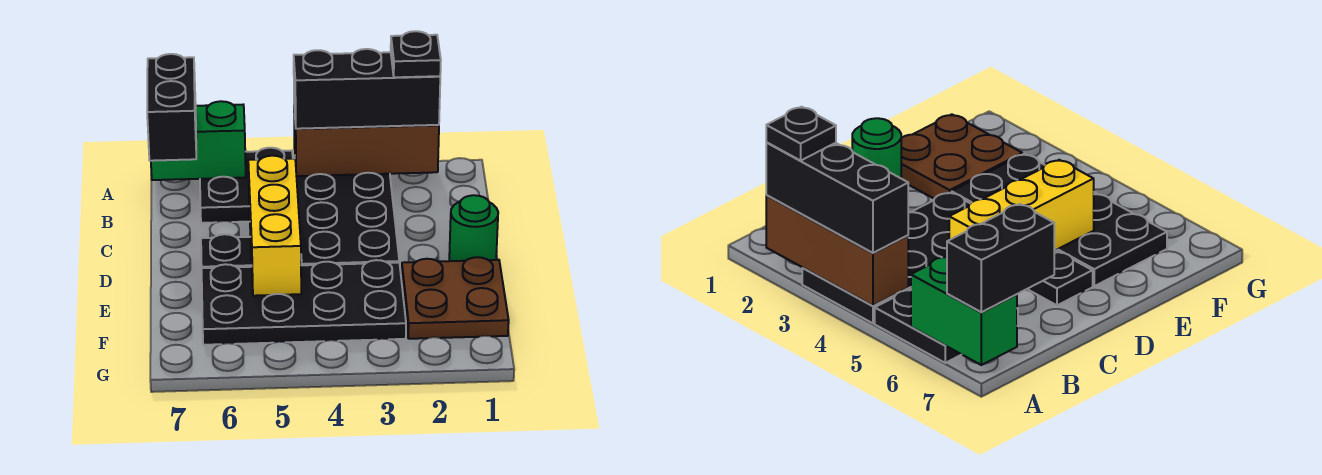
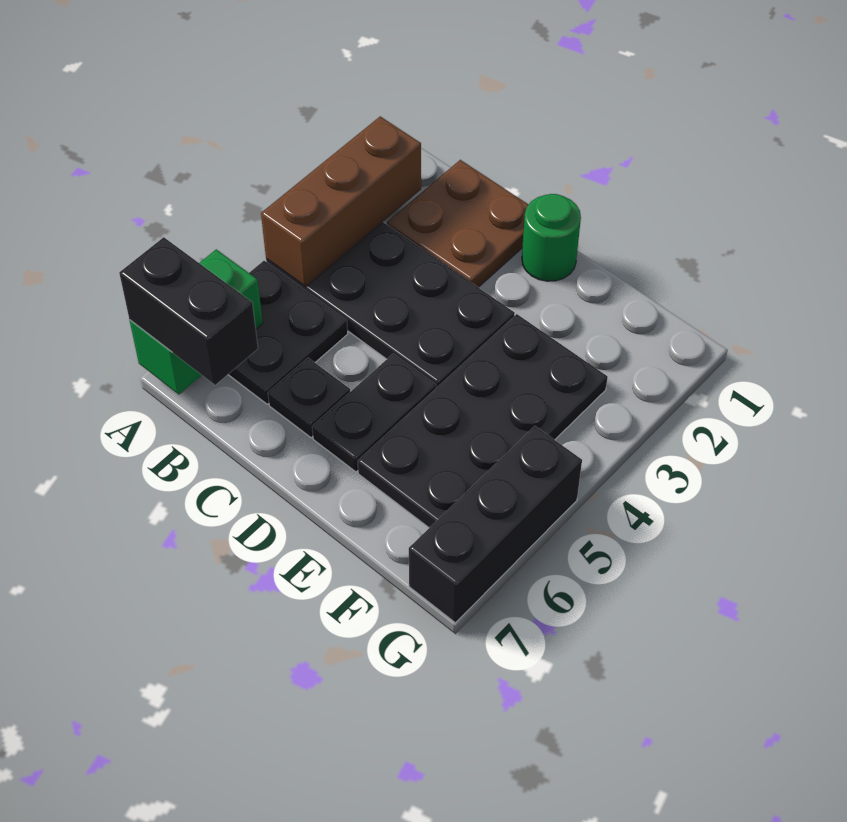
black brick A2:A4 level 3 -> black brick G5:G7 level 1
black plate A2 level 4 -> black plate C6 level 1
yellow brick C5:E5 level 2 -> none
brown plate E1:F2 level 1 -> brown plate B1:C2 level 1

